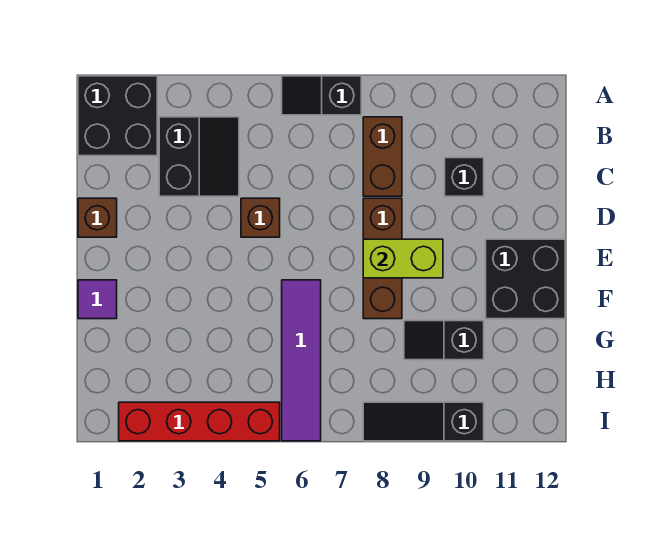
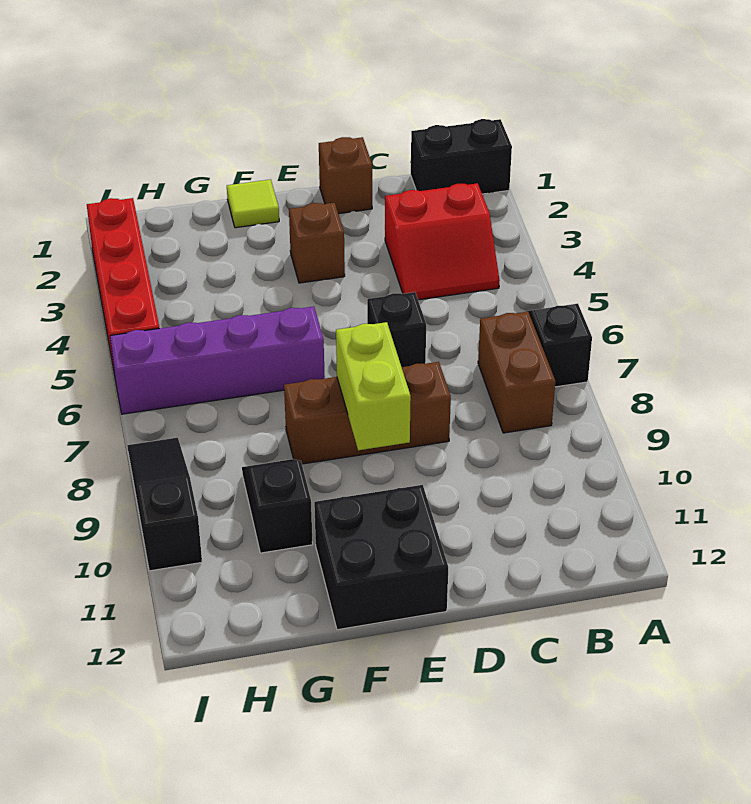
black brick A1:B2 level 1 -> black brick A1:B1 level 1
black slope B3:C4 level 1 top 3 -> red slope B3:C4 level 1 top 3
brown brick B8:C8 level 1 -> brown brick B7:B8 level 1
black brick C10 level 1 -> black brick D6 level 1
brown brick D5 level 1 -> brown brick E3 level 1
purple tile F1 level 1 -> lime tile F1 level 1
purple tile F6:I6 level 1 -> purple brick F6:I6 level 1

